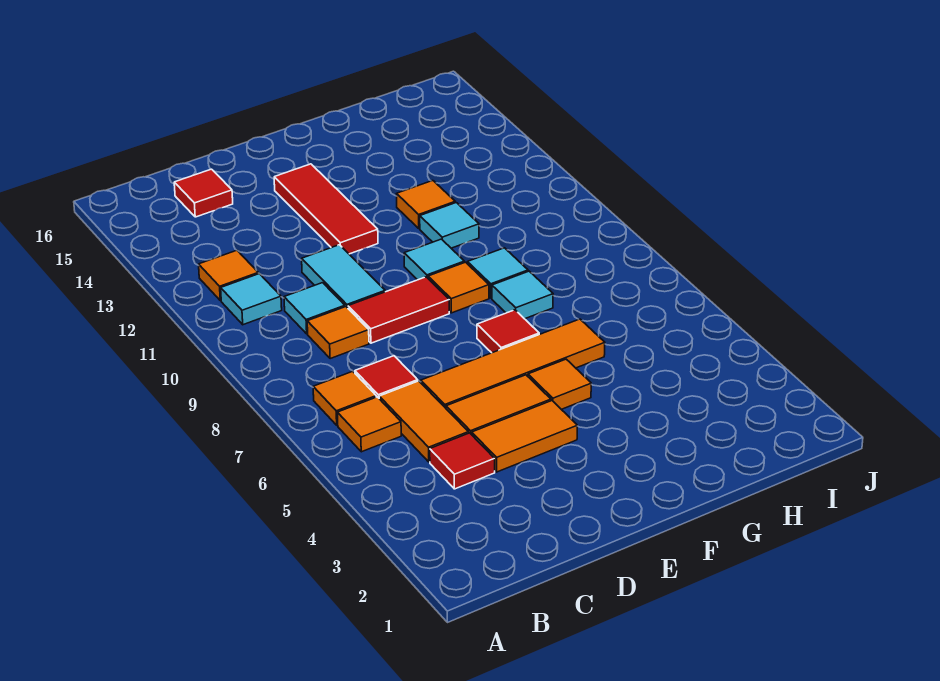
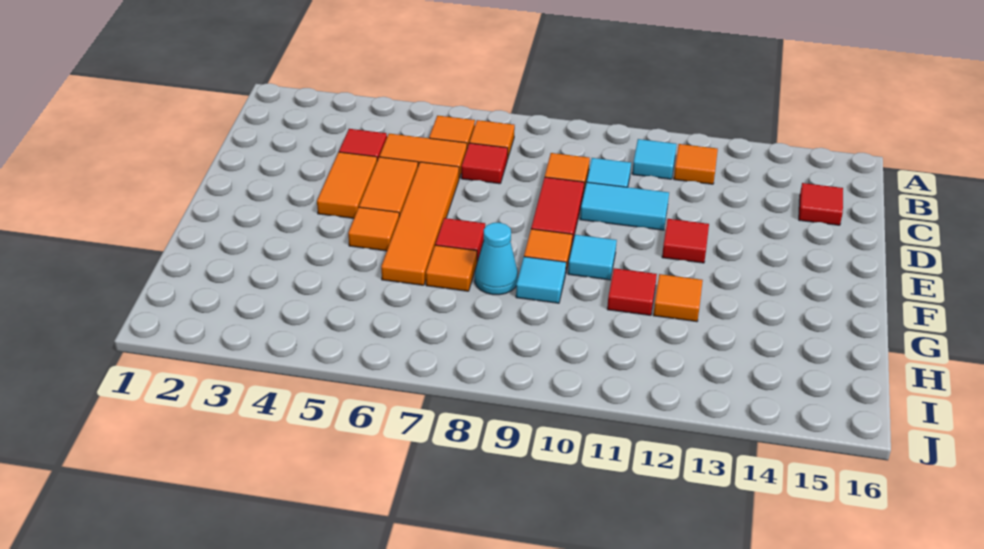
red tile E12:E14 level 1 -> red tile E12 level 1
none -> orange tile G7 level 1
cyan tile G8 level 1 -> cyan cone G8 level 1
cyan tile G11 level 1 -> red tile G11 level 1

